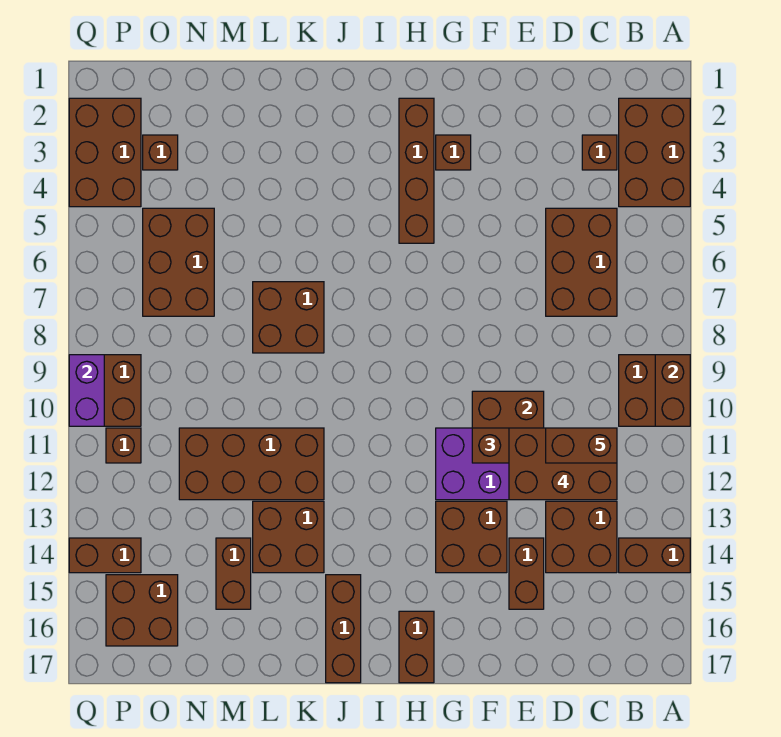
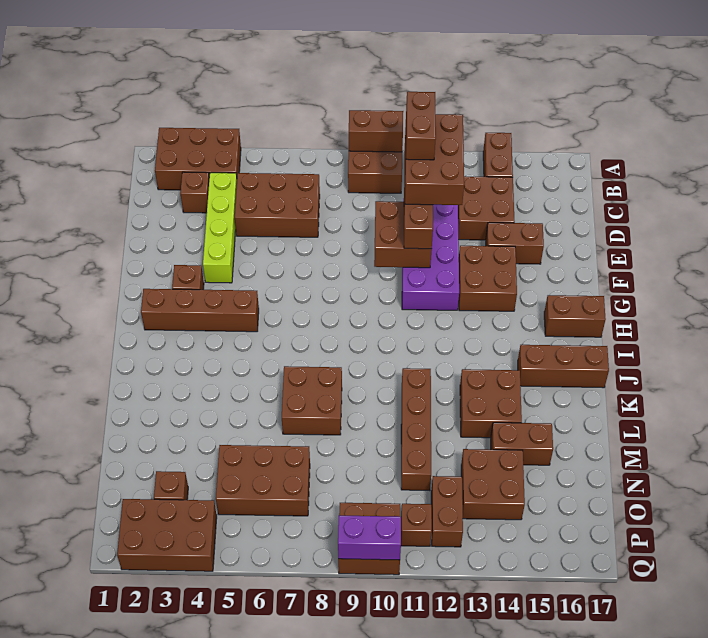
none -> lime brick C4:F4 level 1
brown brick K11:N12 level 1 -> brown brick K11:N11 level 1
brown brick O15:P16 level 1 -> brown brick N13:O14 level 1
brown brick P14:Q14 level 1 -> brown brick O12:P12 level 1

